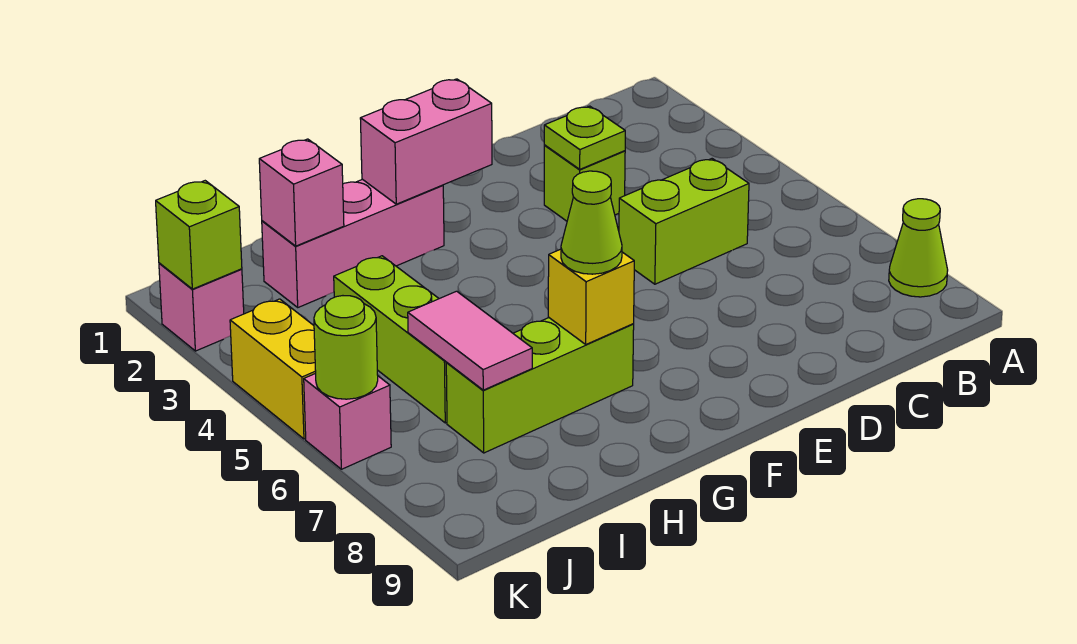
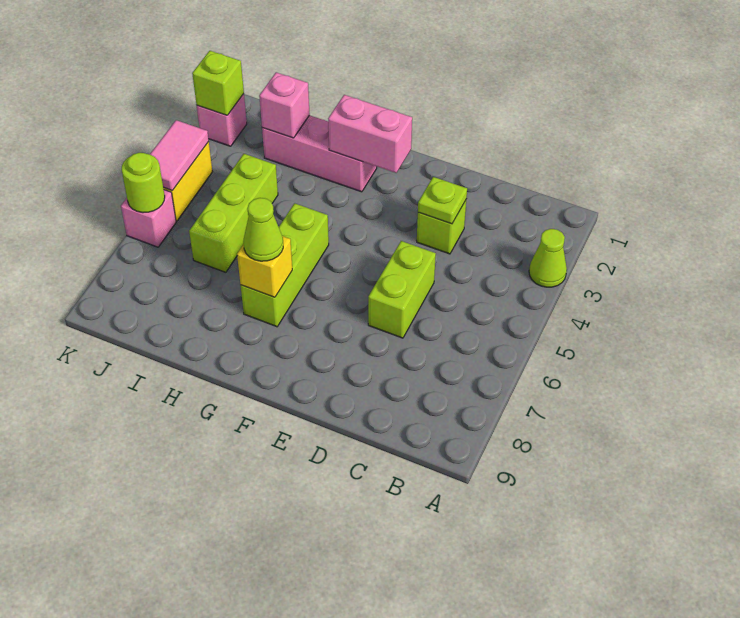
lime cone A8 level 1 -> lime cone A3 level 1
lime brick C5:D5 level 1 -> lime brick D5:D6 level 1
lime brick G7:I7 level 1 -> lime brick G5:G7 level 1
pink tile I6:I7 level 2 -> pink tile K4:K5 level 2

